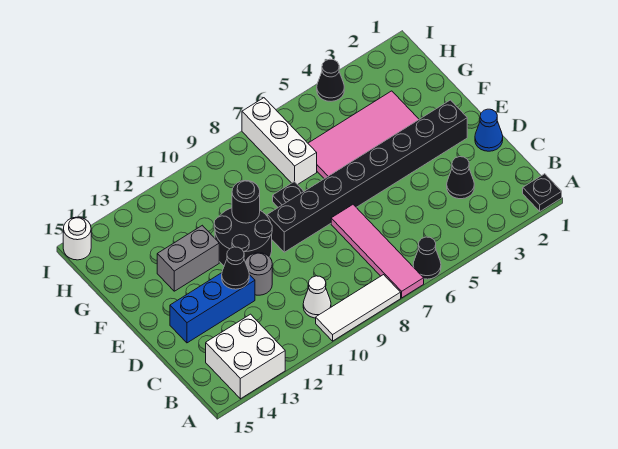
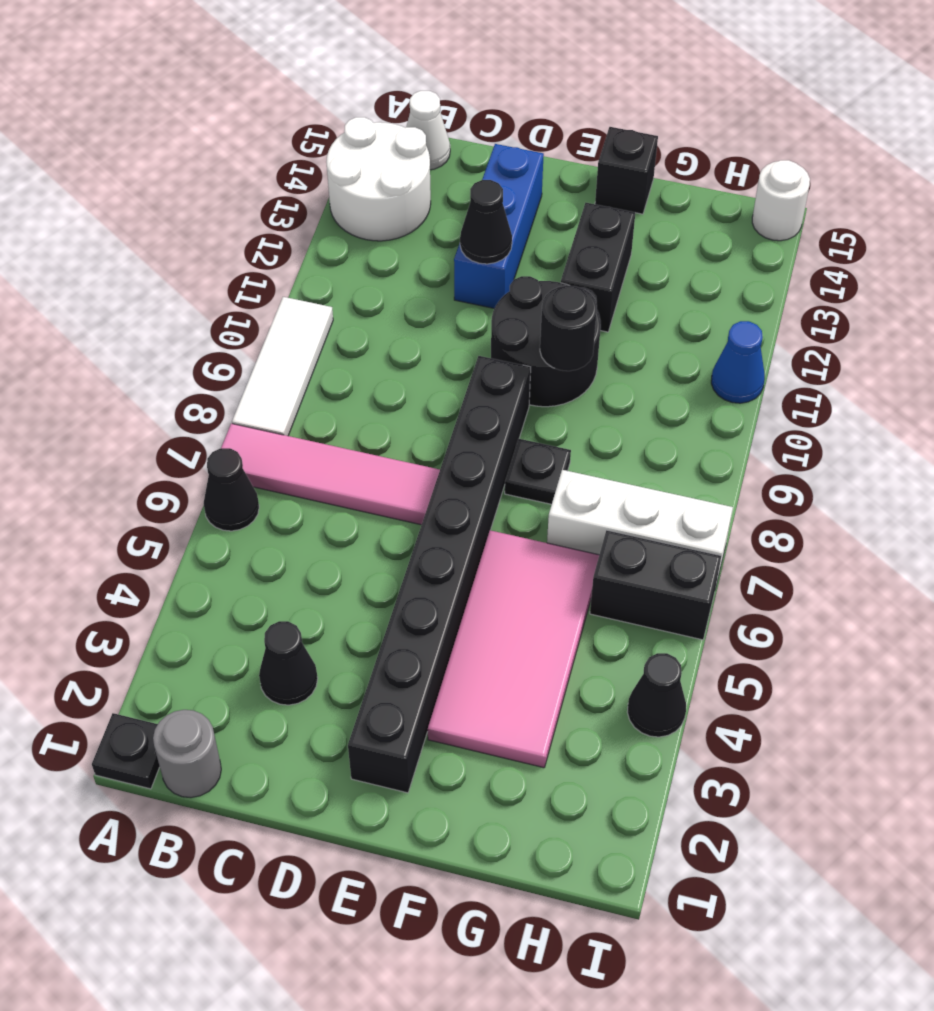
white brick A13:B14 level 1 -> white round brick A13:B14 level 1
white cone B10 level 1 -> white cone B15 level 1
blue cone D1 level 1 -> blue cone I11 level 1
grey round brick D11 level 1 -> grey round brick B1 level 1
grey brick F12:F13 level 1 -> black brick F12:F13 level 1
none -> black brick F15 level 1
none -> black brick H6:I6 level 1

